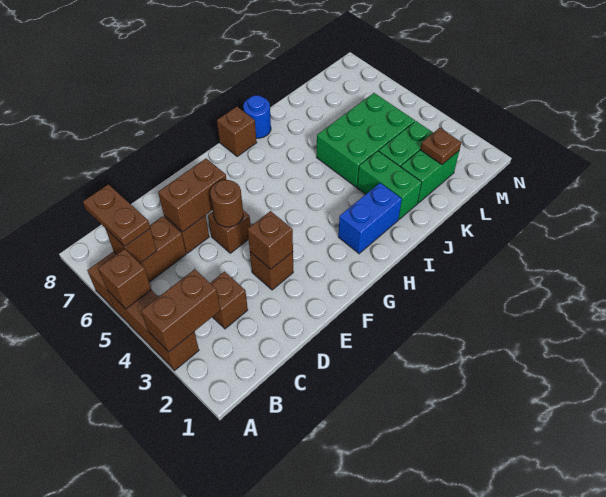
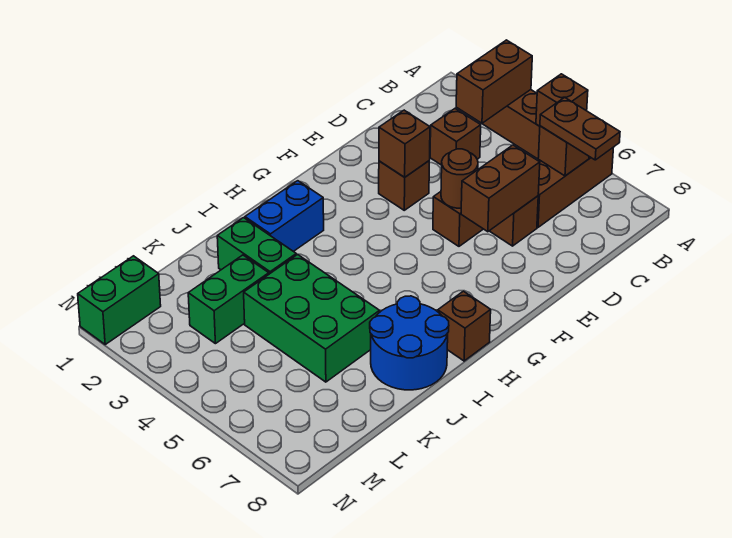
blue round brick I8 level 1 -> blue round brick I7:J8 level 1
green brick J4:L5 level 1 -> green brick J4:K6 level 1
green brick K2:L2 level 1 -> green brick M1:N1 level 1
brown plate L2 level 2 -> none

